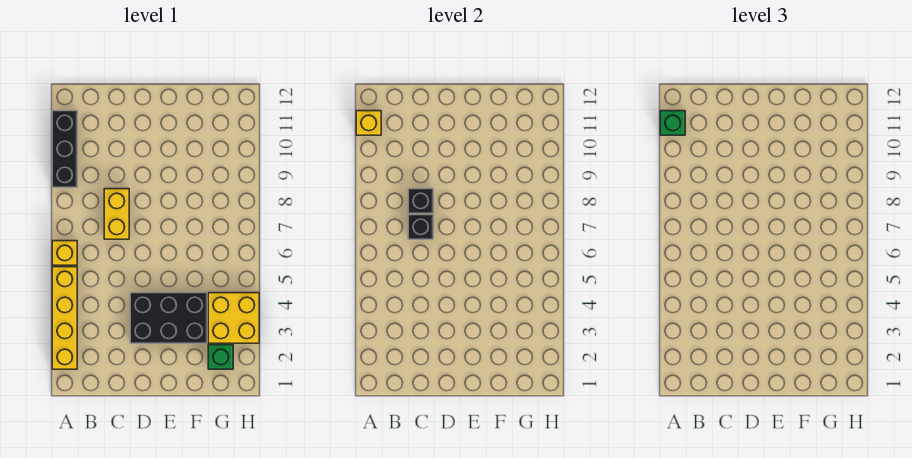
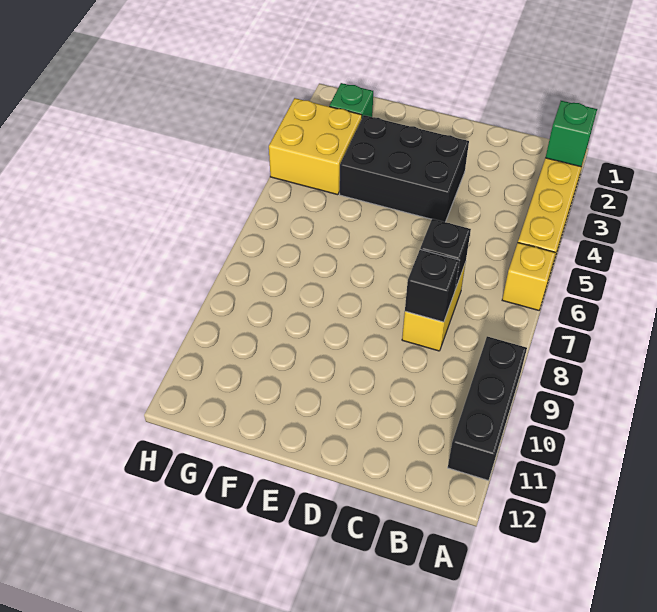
yellow brick A11 level 2 -> none
green brick A11 level 3 -> green brick A2 level 2

